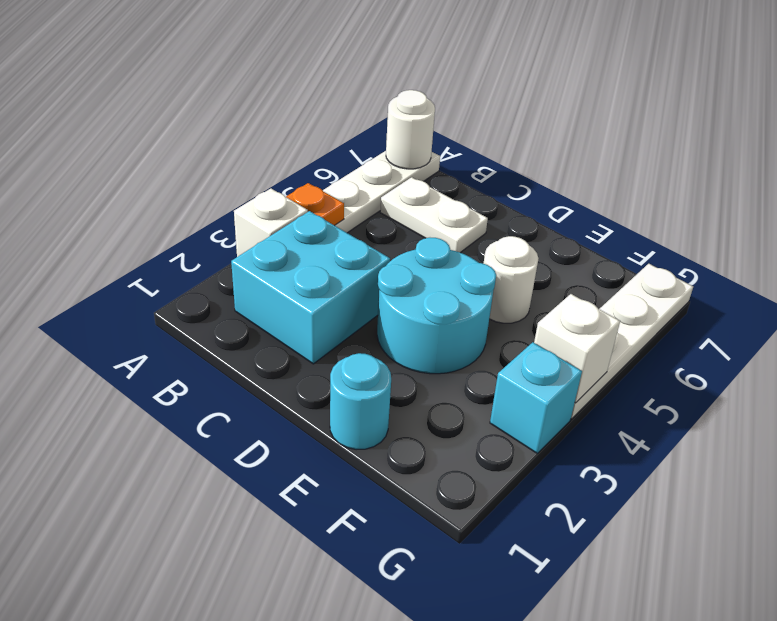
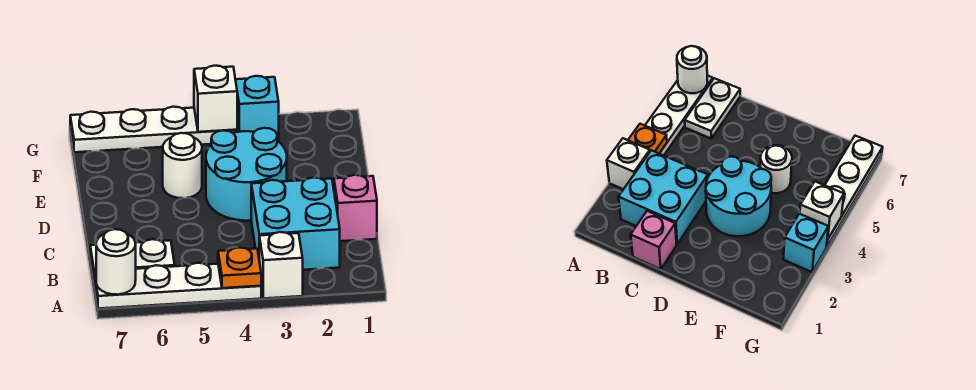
white plate B6:C6 level 1 -> white plate B6:B7 level 1
none -> pink brick C1 level 1
cyan round brick E1 level 1 -> none

